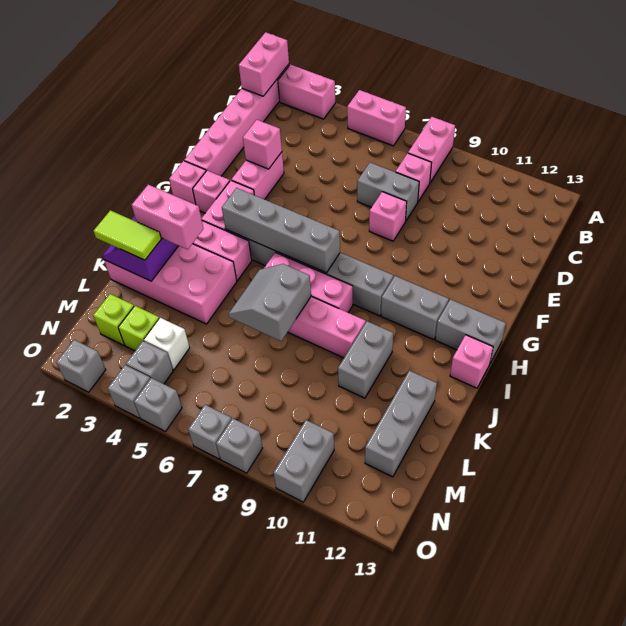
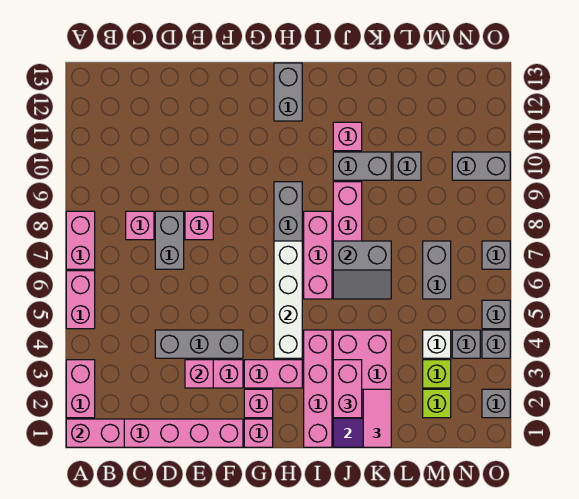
pink brick A8:B8 level 1 -> pink brick A7:A8 level 1
grey brick H4:H7 level 2 -> white brick H4:H7 level 2
grey brick H10:H11 level 1 -> grey brick M6:M7 level 1
pink brick I13 level 1 -> pink brick J11 level 1
lime tile K1:K2 level 3 -> pink tile K1:K2 level 3
grey brick K12:M12 level 1 -> grey brick D4:F4 level 1
grey brick O8 level 1 -> grey brick L10 level 1

